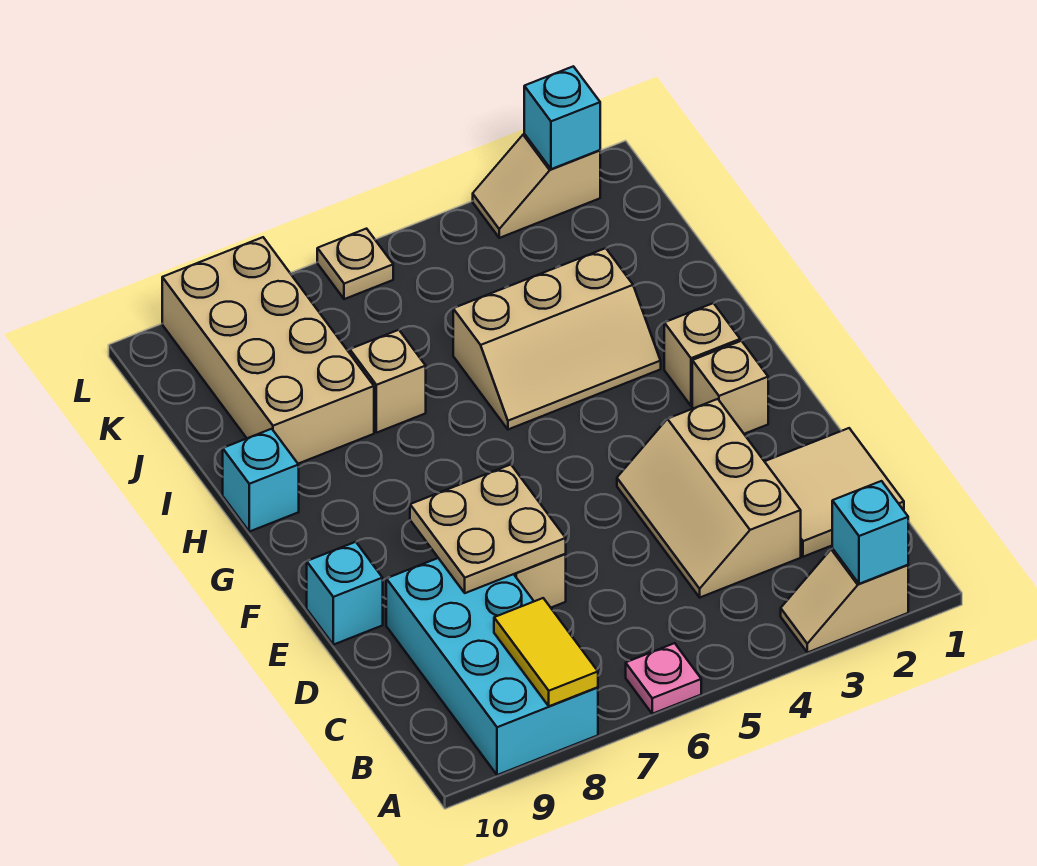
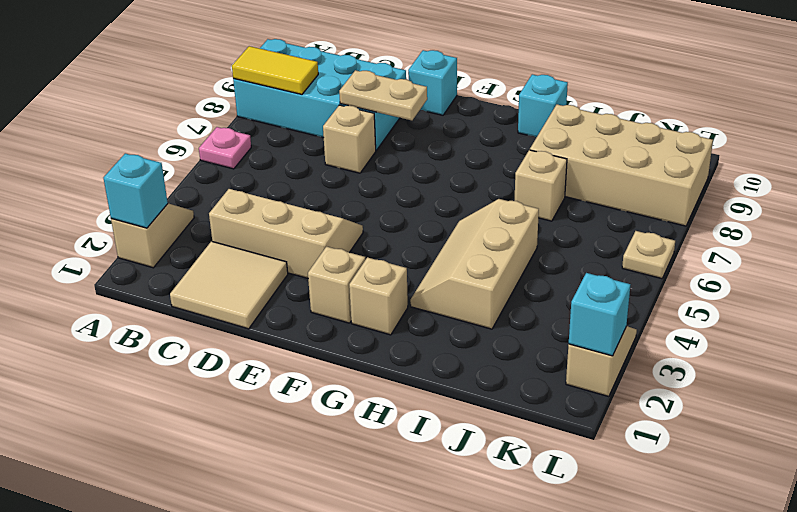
tan plate D7:E8 level 2 -> tan plate D8:E8 level 2

